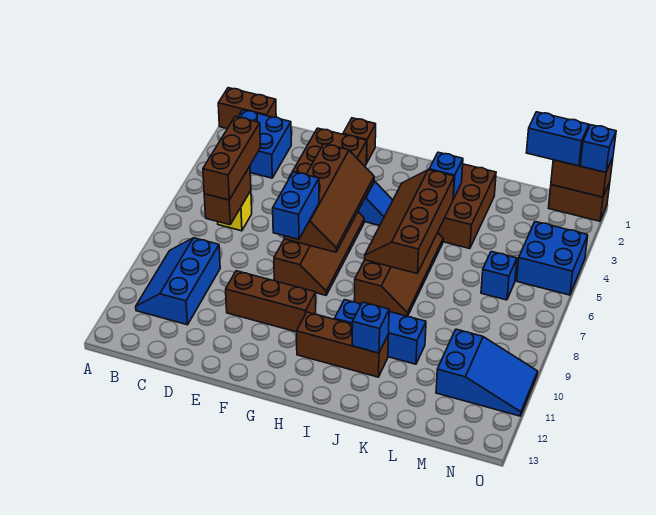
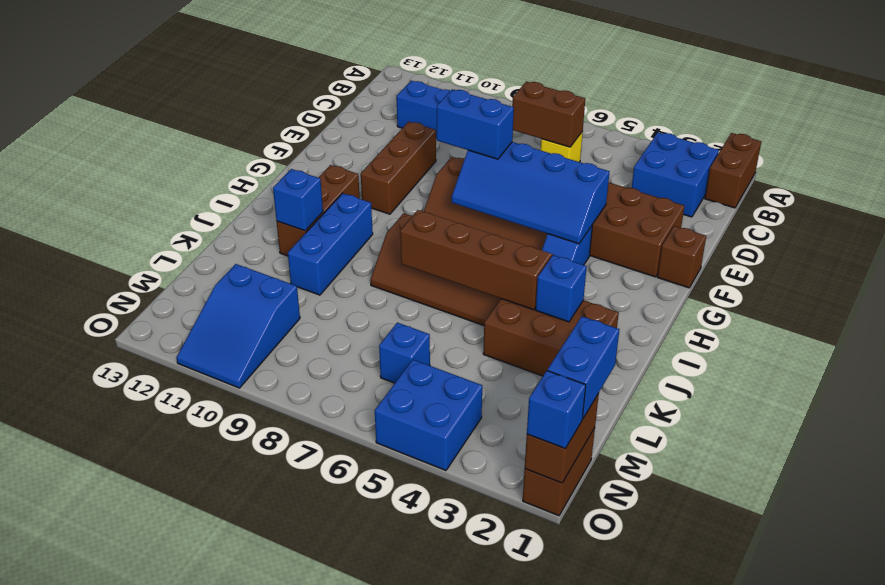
brown brick C5:C7 level 3 -> none
brown slope F4:G7 level 2 top F -> blue slope F4:G7 level 2 top F

